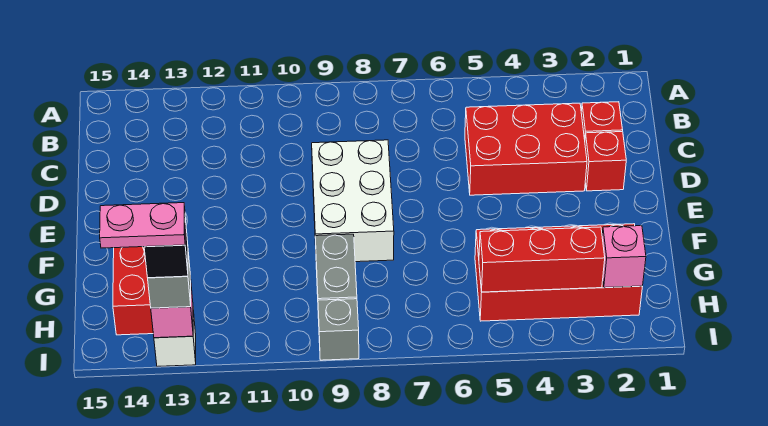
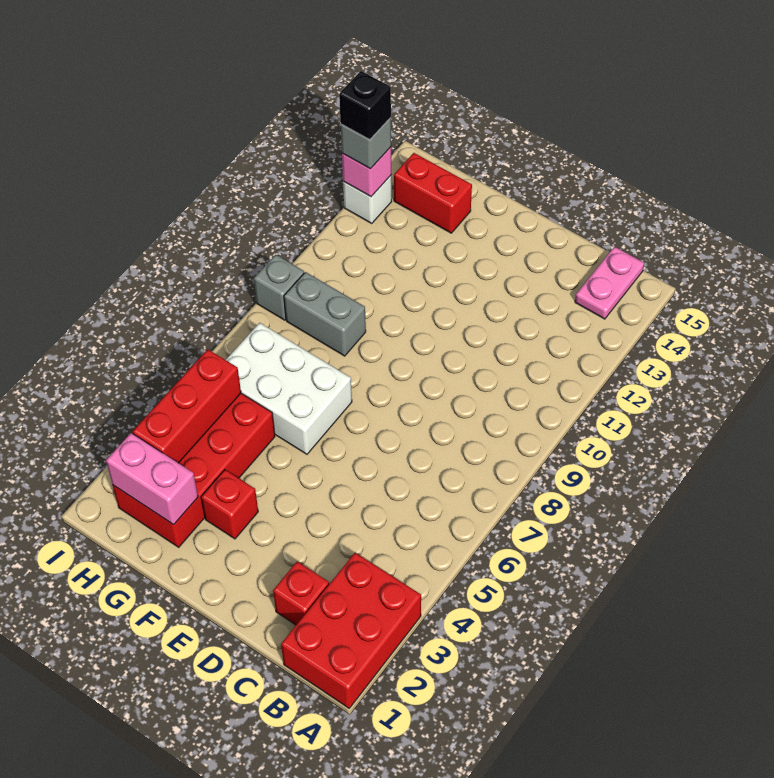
red brick C3:D5 level 1 -> red brick A1:B3 level 1
red brick D2 level 1 -> red brick F3 level 1
white brick D8:F9 level 1 -> white brick F6:H7 level 1
pink brick H2 level 2 -> pink brick G2:H2 level 2
pink plate I13:I14 level 5 -> pink plate B14:B15 level 1

